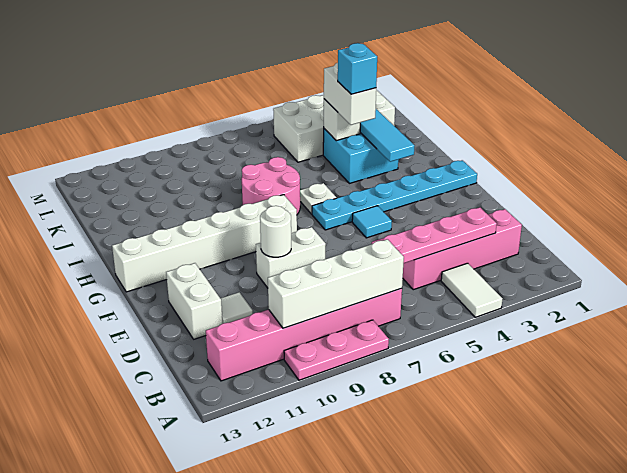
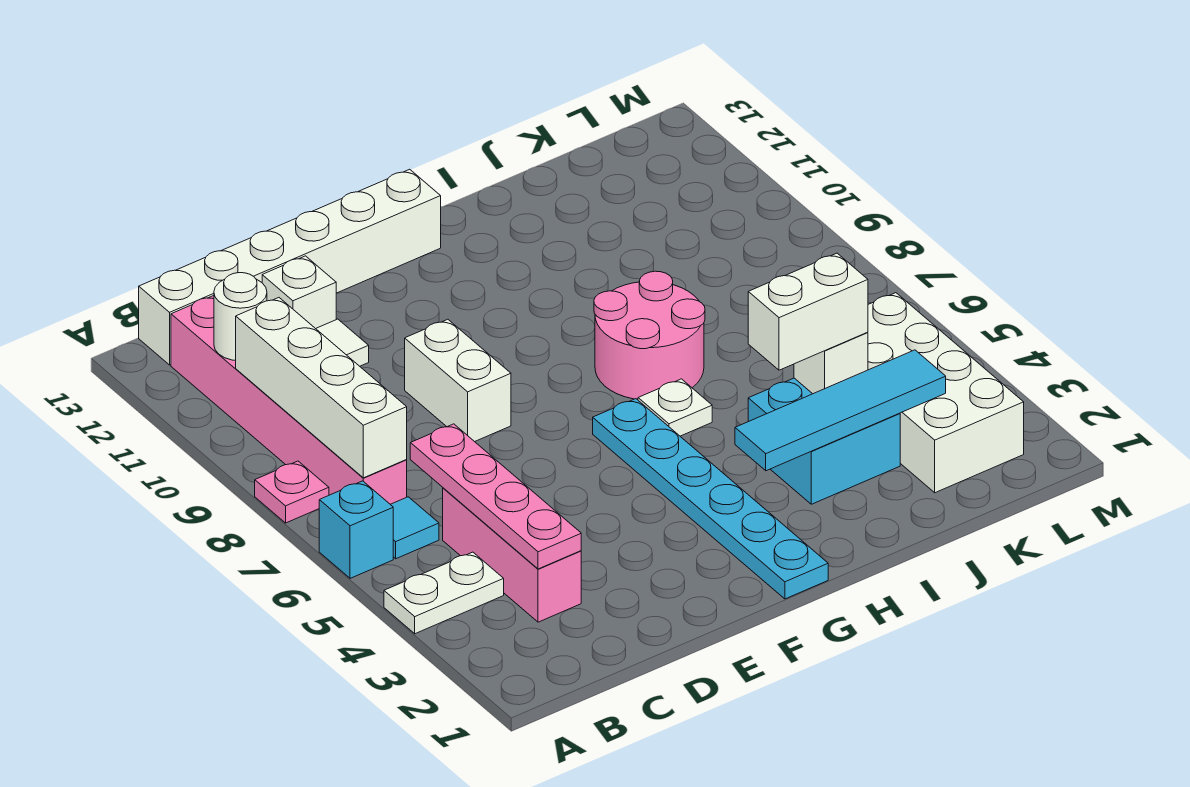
white tile A4:B4 level 1 -> white plate A4:B4 level 1
pink plate A8:A10 level 1 -> pink plate A8 level 1
pink brick C2:C5 level 1 -> pink brick C3:C5 level 1
white brick D12:E12 level 1 -> white brick D12 level 1
white round brick E9 level 2 -> white round brick B11 level 2
cyan tile F5 level 1 -> cyan tile B6 level 1
white brick G8:G13 level 1 -> white brick B13:G13 level 1
cyan brick I4 level 4 -> cyan brick A6 level 1

